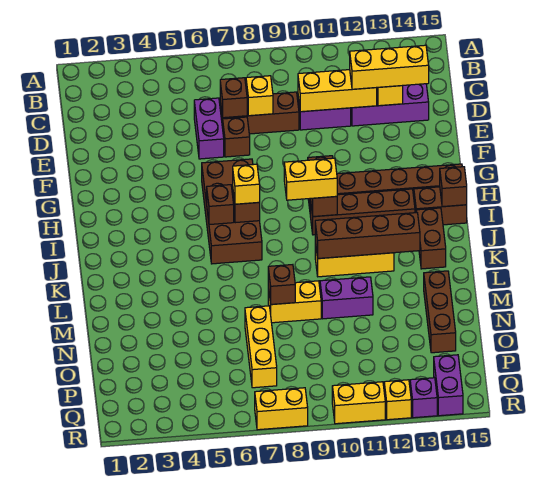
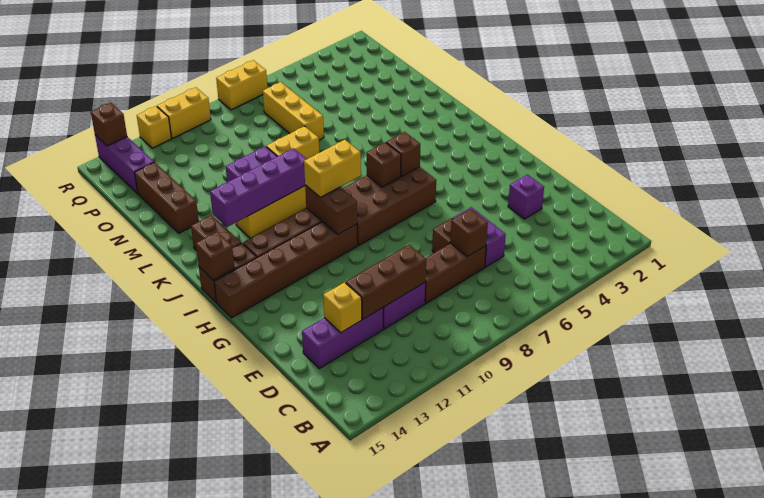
yellow brick D8 level 2 -> none
yellow brick D10:D12 level 2 -> brown brick D10:D12 level 2
yellow brick D12:D14 level 3 -> none
brown brick G6:J7 level 1 -> brown brick H6:I9 level 1
yellow brick I7 level 3 -> none
brown brick K10:K13 level 2 -> purple brick K10:K13 level 2
brown brick M8 level 2 -> brown brick R14 level 2
purple brick Q14:R14 level 1 -> purple brick P14:R14 level 1
purple brick R13 level 1 -> purple brick E3 level 1

